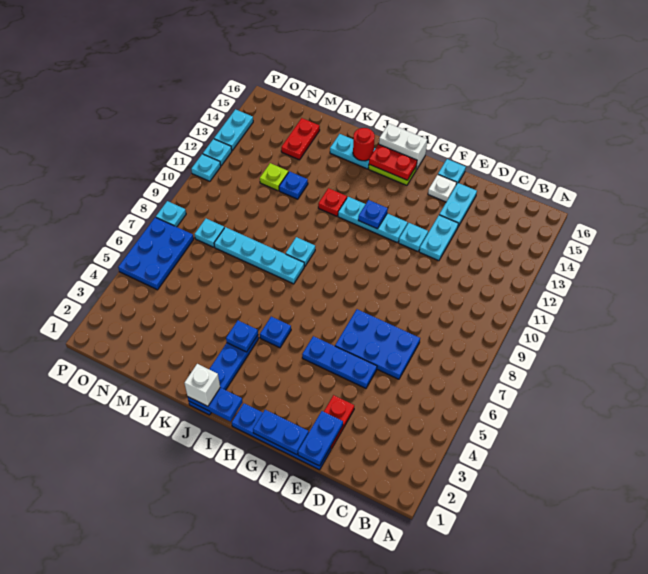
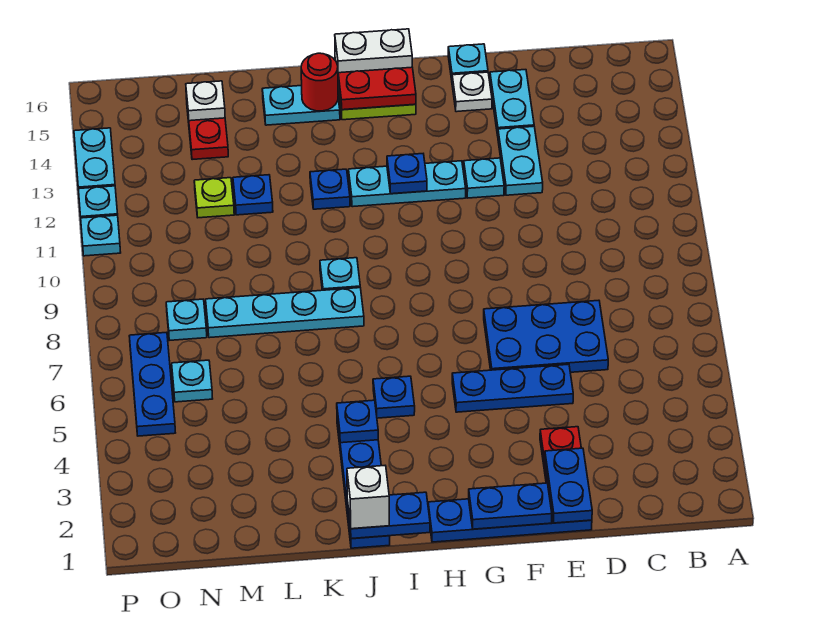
red plate J12 level 1 -> blue plate J12 level 1
none -> white plate M15 level 2
blue plate O5:P7 level 1 -> blue plate O5:O7 level 1
cyan plate P8 level 1 -> cyan plate N6 level 1

